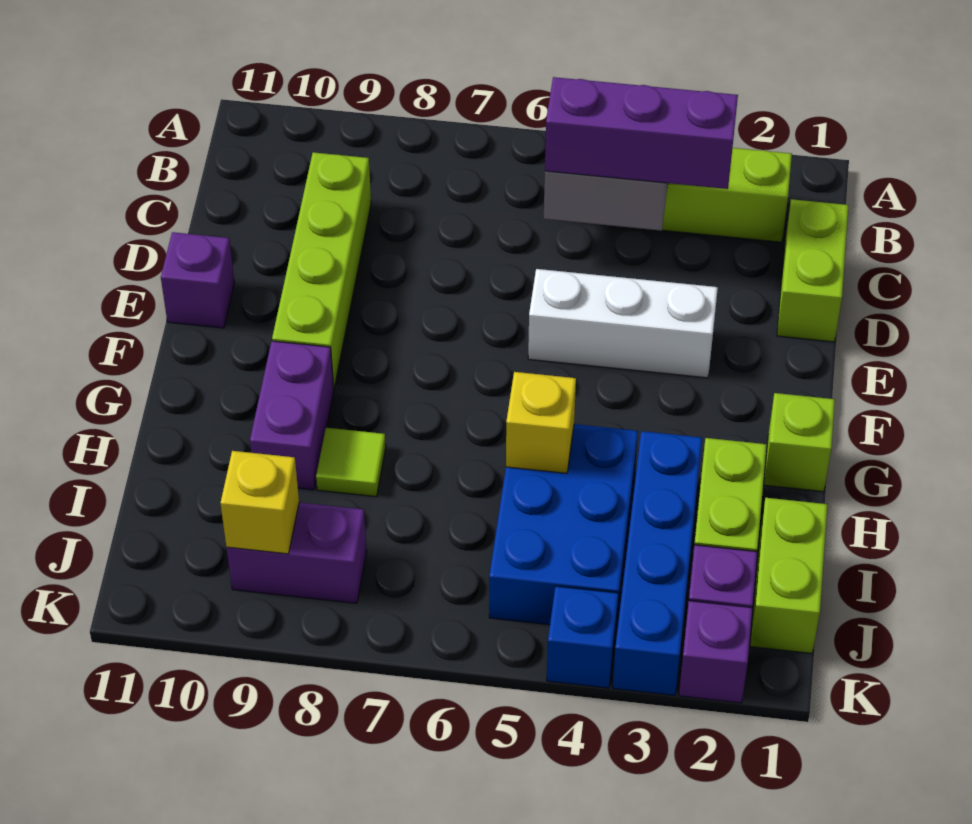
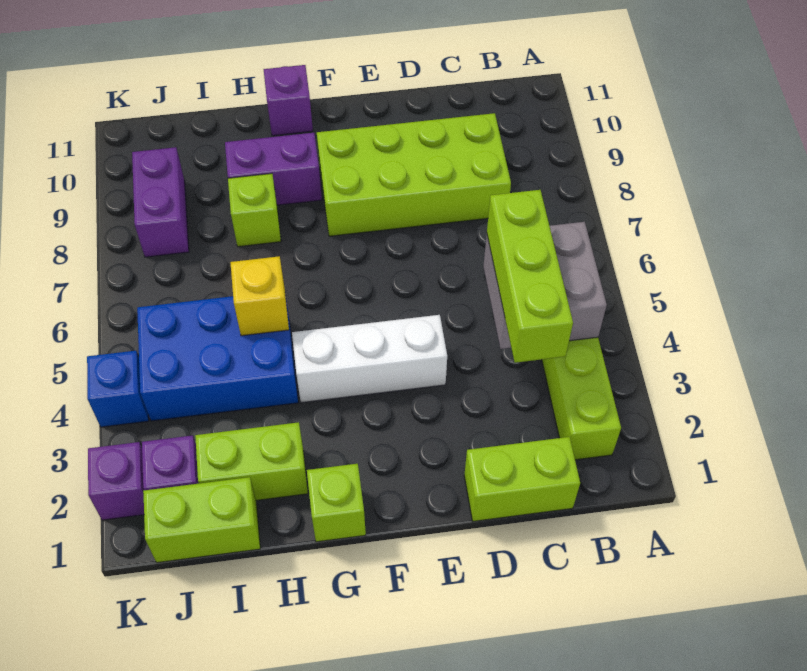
purple brick C3:C5 level 3 -> lime brick C3:C5 level 3
lime brick C9:F9 level 1 -> lime brick C8:F9 level 1
white brick E3:E5 level 1 -> white brick E4:G4 level 1
purple brick E11 level 1 -> purple brick G11 level 1
blue brick H3:K3 level 1 -> none
lime tile H8 level 1 -> lime brick H8 level 1
yellow brick J9 level 2 -> none

